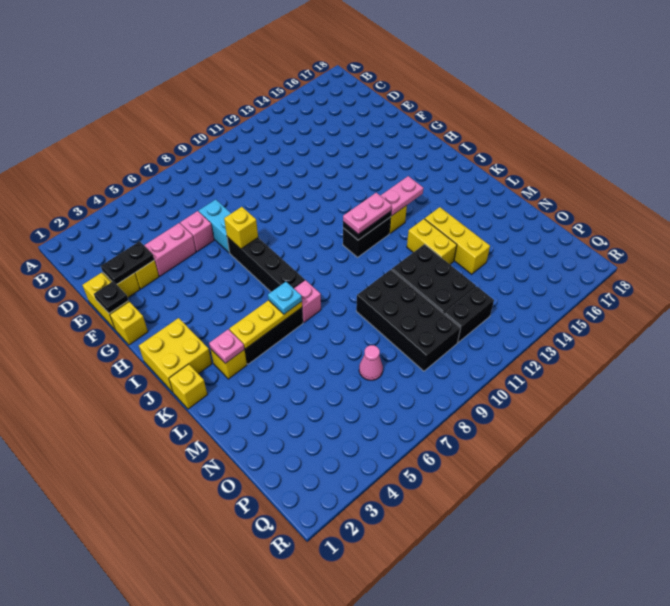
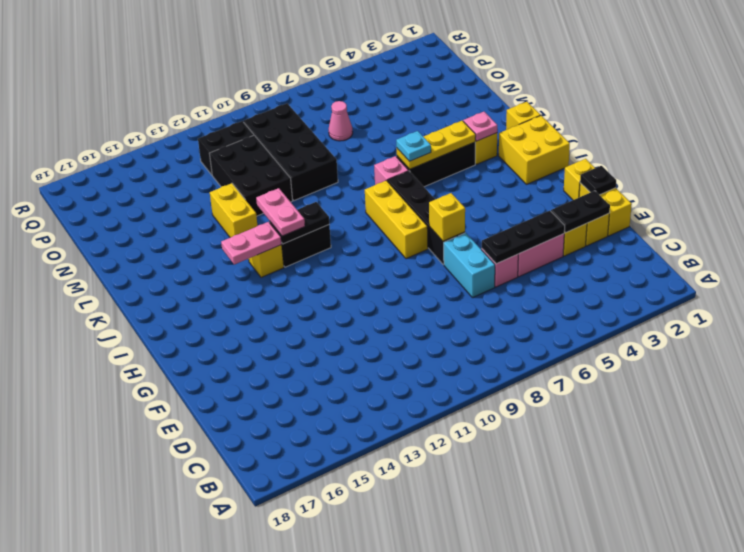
none -> black plate E4:E6 level 2
pink plate J11:J12 level 3 -> pink plate J12:K12 level 3
yellow brick L14:N14 level 1 -> yellow brick H8:J8 level 1

